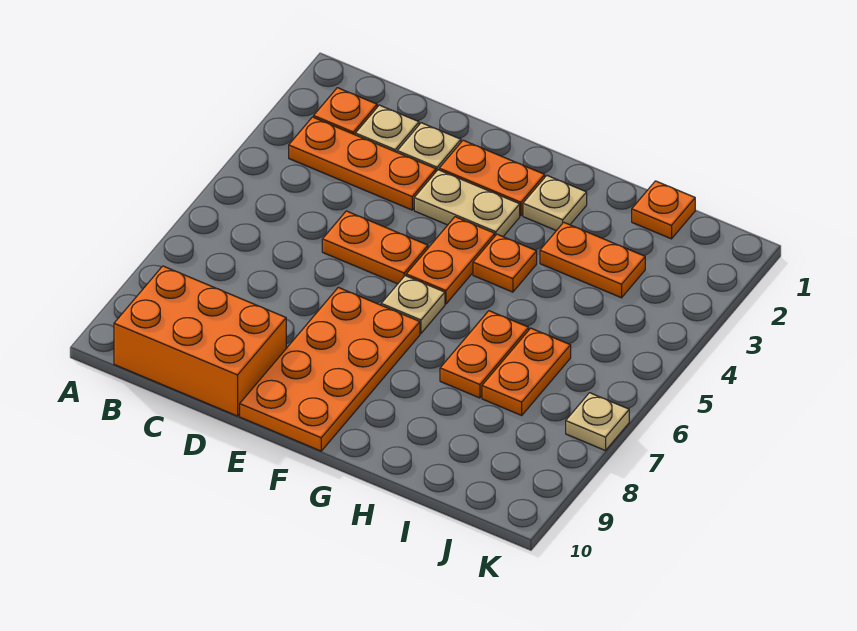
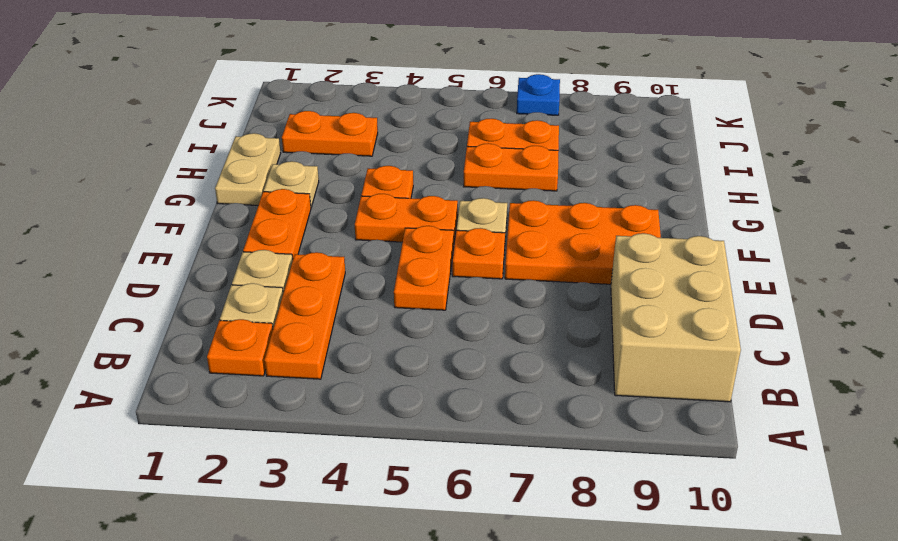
orange brick B9:D10 level 1 -> tan brick B9:D10 level 1
tan plate E3:F3 level 1 -> tan plate G1:H1 level 1
orange plate E7:F10 level 1 -> orange plate E7:F9 level 1
orange plate H3:I3 level 1 -> orange plate I2:I3 level 1
orange plate I1 level 1 -> orange plate E6 level 1
tan plate K7 level 1 -> blue plate K7 level 1

